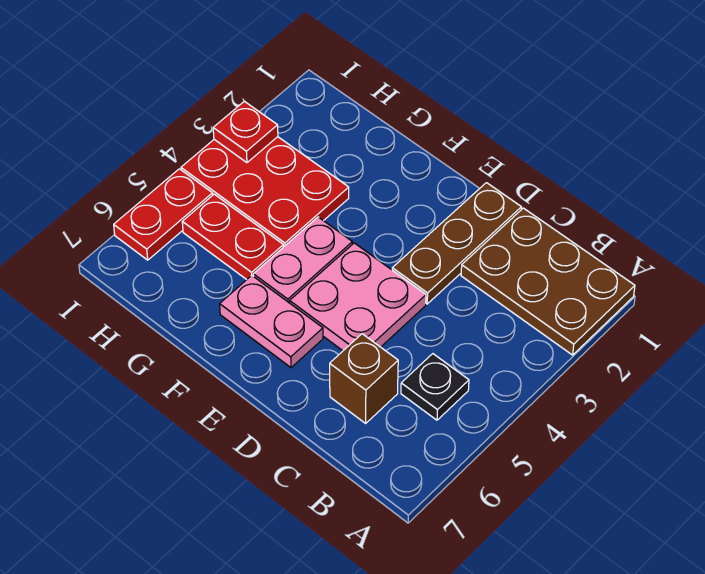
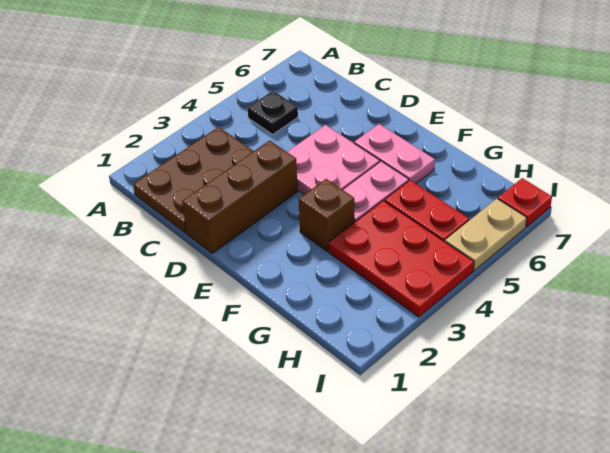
brown plate A1:C2 level 1 -> brown plate B1:C3 level 1
brown brick C6 level 1 -> brown brick F3 level 1
brown plate D1:D3 level 1 -> brown brick D1:D3 level 1
red plate I3 level 2 -> red plate I7 level 1
red plate I5:I6 level 1 -> tan plate I5:I6 level 1

